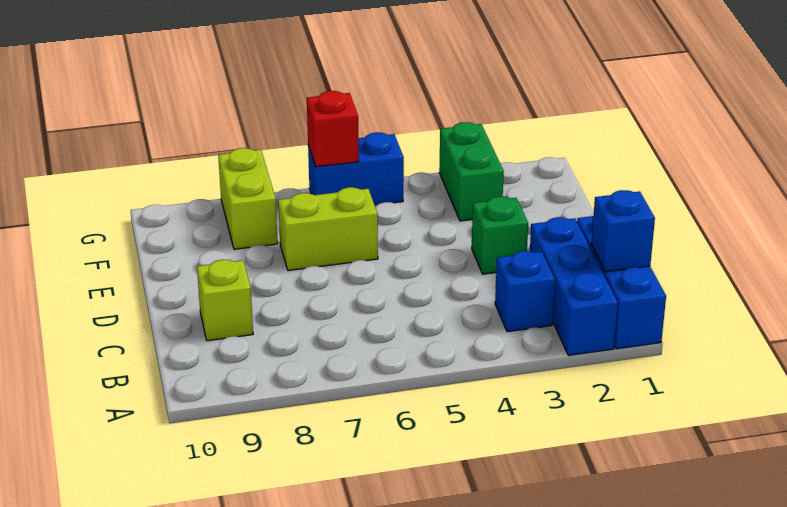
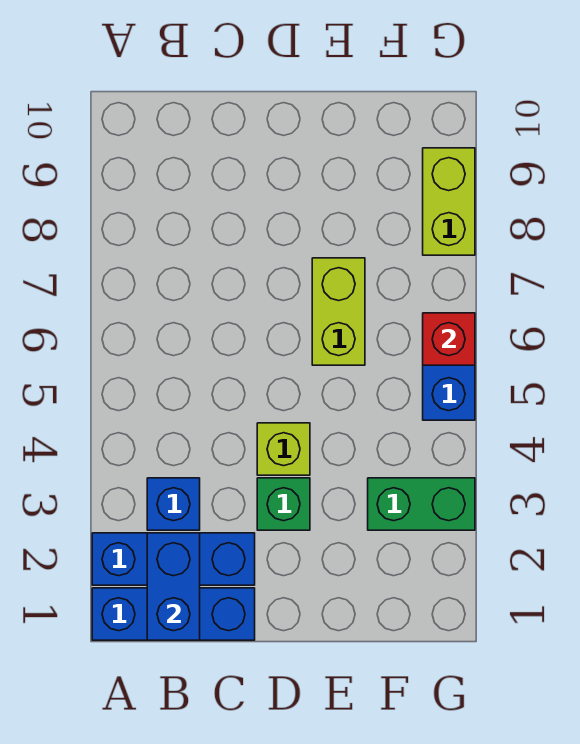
blue brick B1 level 2 -> blue brick B1:B2 level 2
lime brick C9 level 1 -> lime brick D4 level 1
lime brick F8:G8 level 1 -> lime brick G8:G9 level 1

